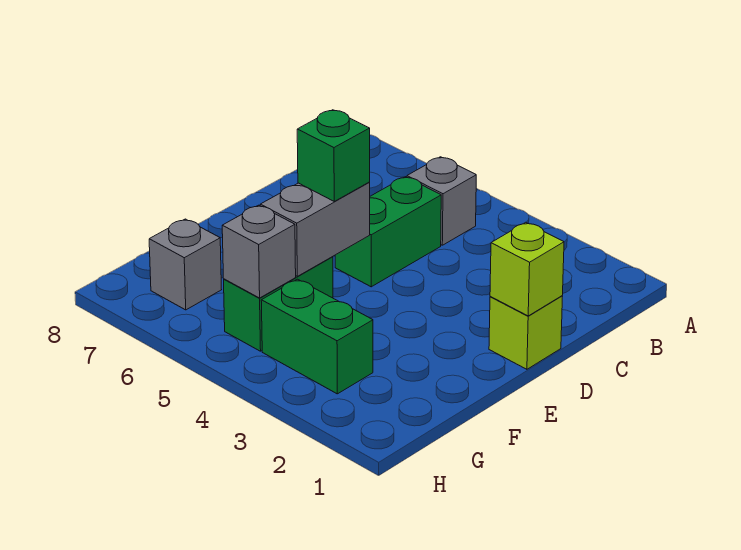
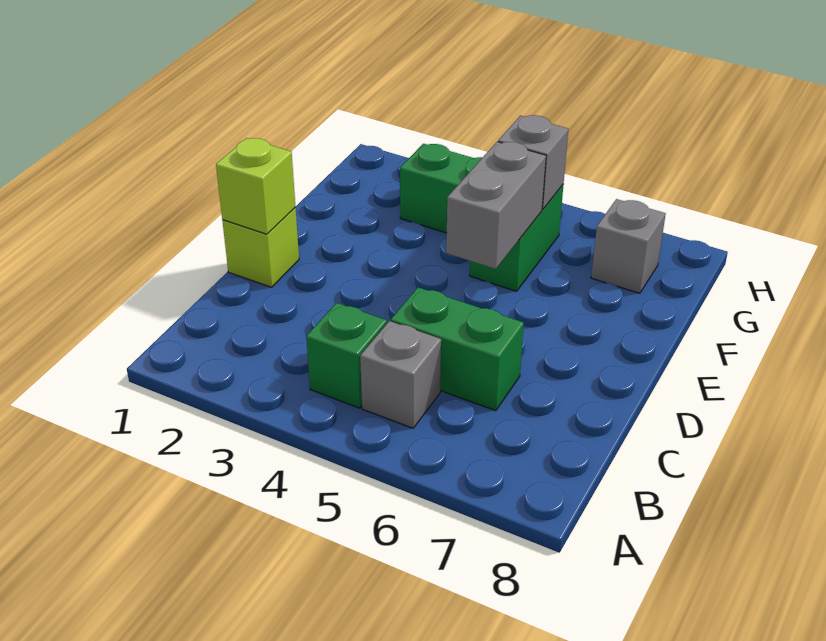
green brick C5:D5 level 1 -> green brick C5:C6 level 1
green brick E5 level 3 -> green brick B4 level 1

